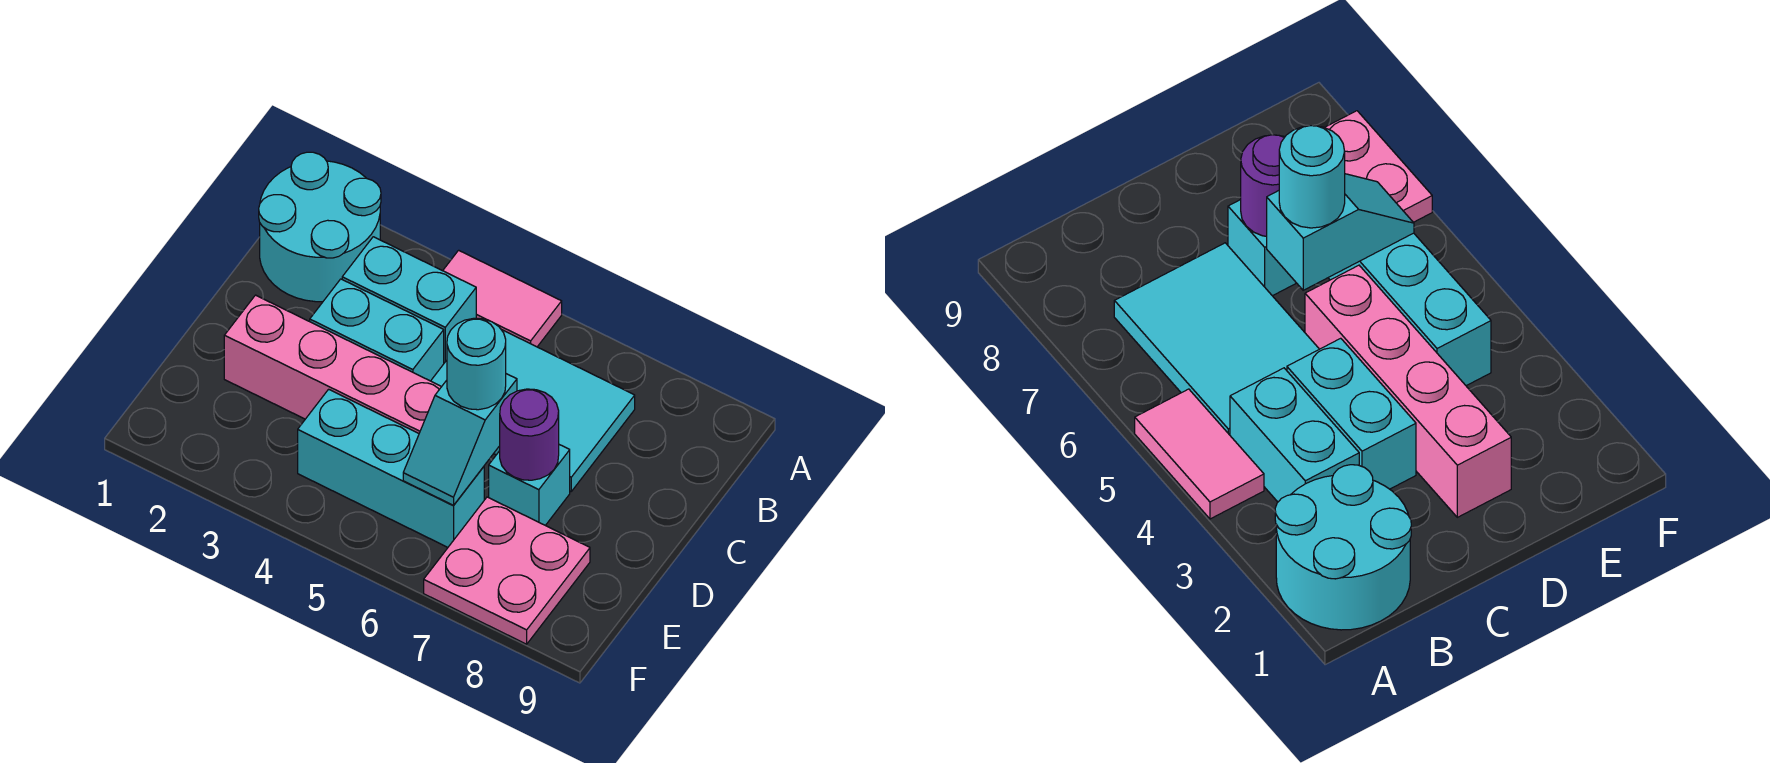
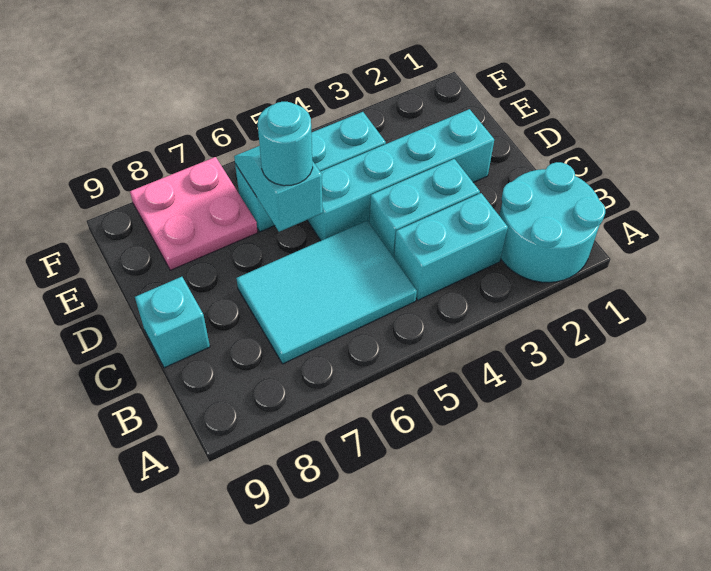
pink tile A4:A5 level 1 -> none
pink brick D2:D5 level 1 -> cyan brick D2:D5 level 1
cyan brick D7 level 1 -> cyan brick C9 level 1
purple round brick D7 level 2 -> none

